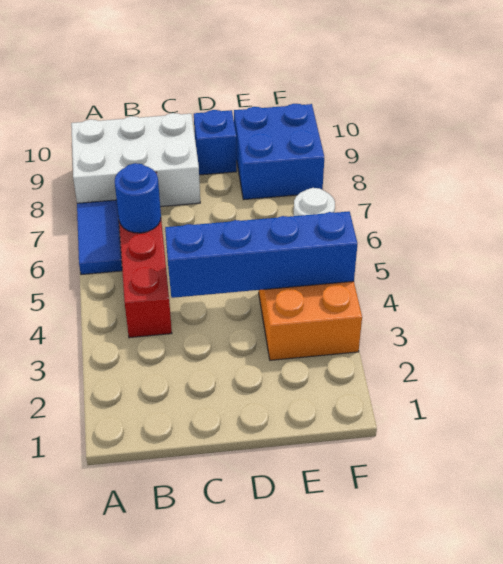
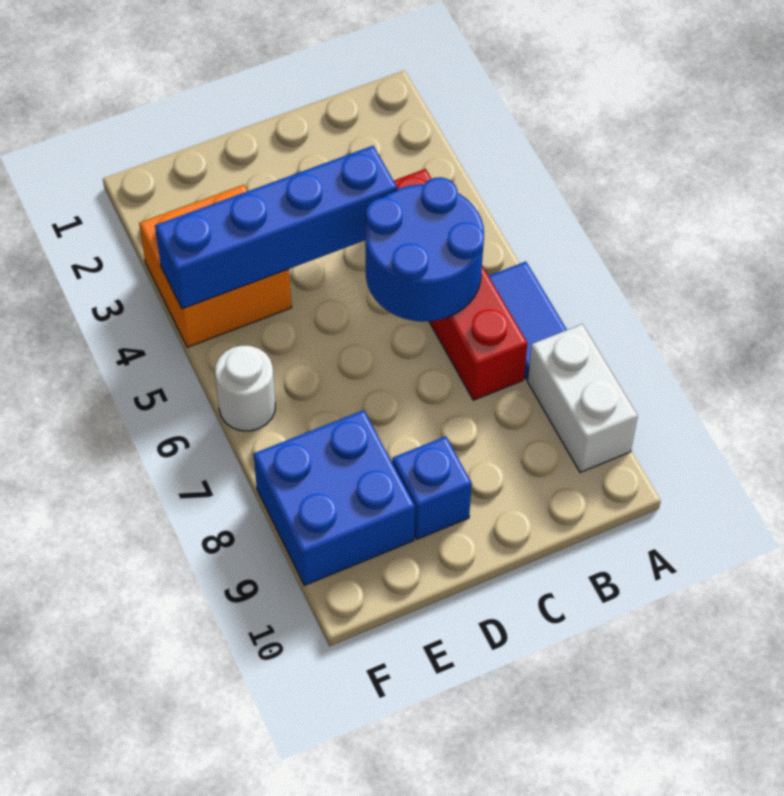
white brick A8:C9 level 1 -> white brick A8:A9 level 1
blue round brick B6 level 2 -> blue round brick B5:C6 level 2

